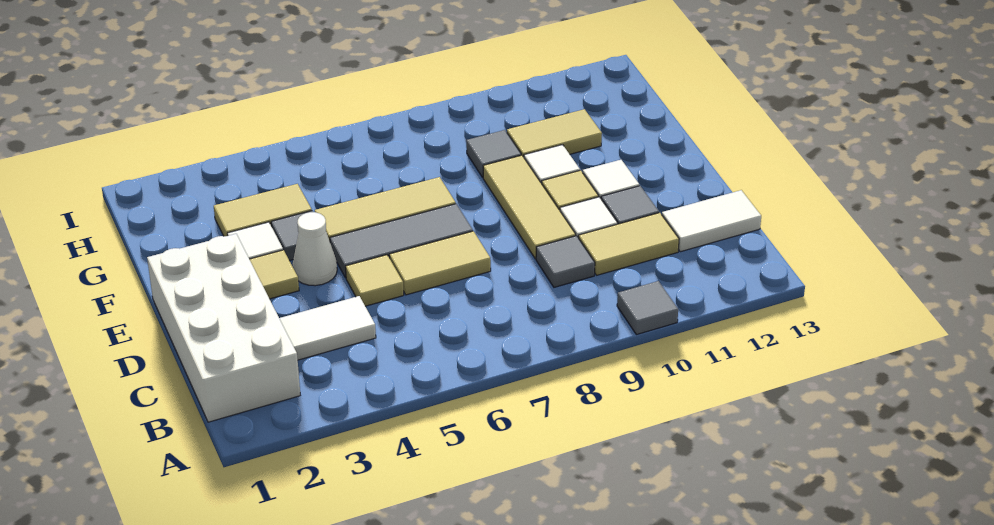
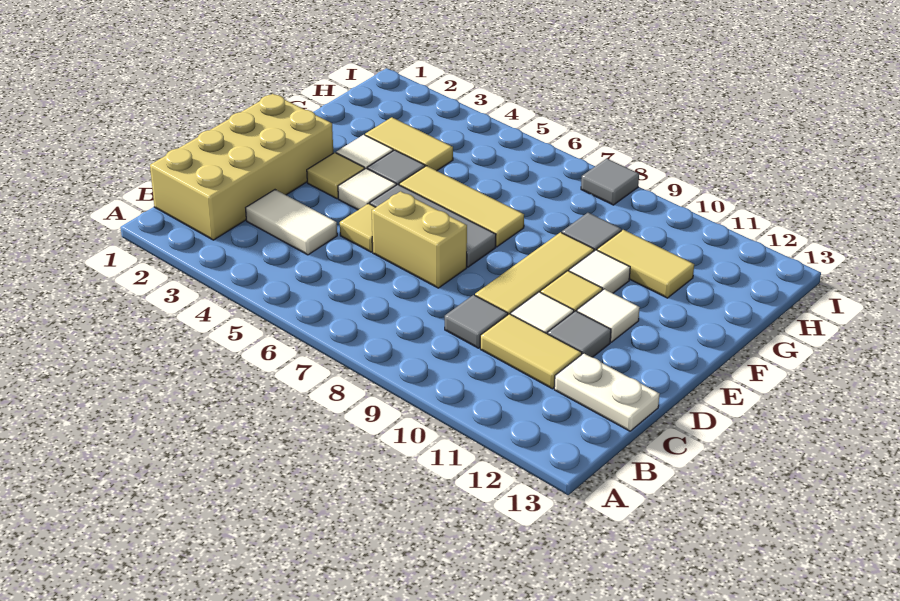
grey tile A10 level 1 -> grey tile I8 level 1
white brick B1:E2 level 1 -> tan brick B1:E2 level 1
white tile C12:C13 level 1 -> white plate C12:C13 level 1
tan tile D6:D7 level 1 -> tan brick D6:D7 level 1
white cone E4 level 1 -> white tile E4 level 1

